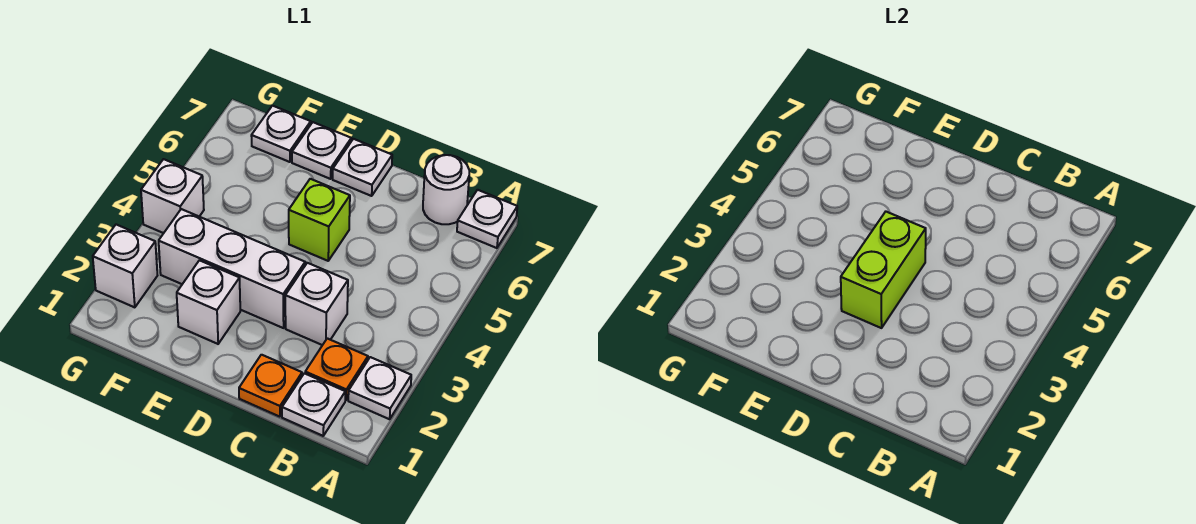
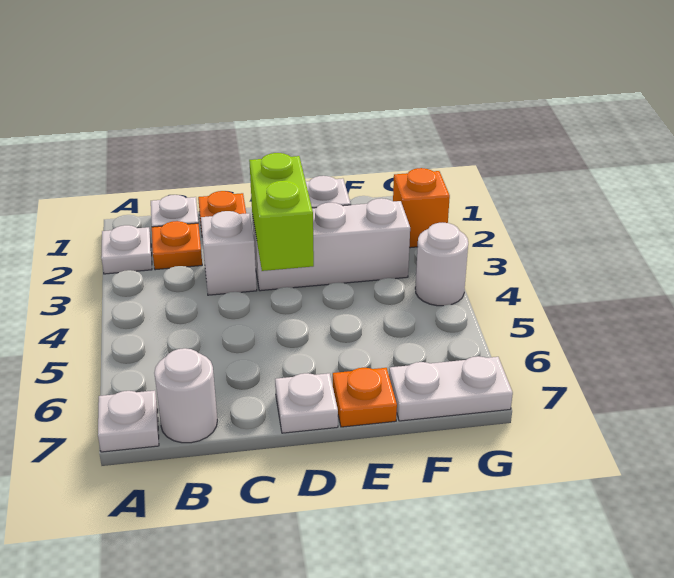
lime brick D5 level 1 -> none
white plate E7 level 1 -> orange plate E7 level 1
white plate F7 level 1 -> white plate F7:G7 level 1
white brick G2 level 1 -> orange brick G2 level 1
white brick G4 level 1 -> white round brick G4 level 1

